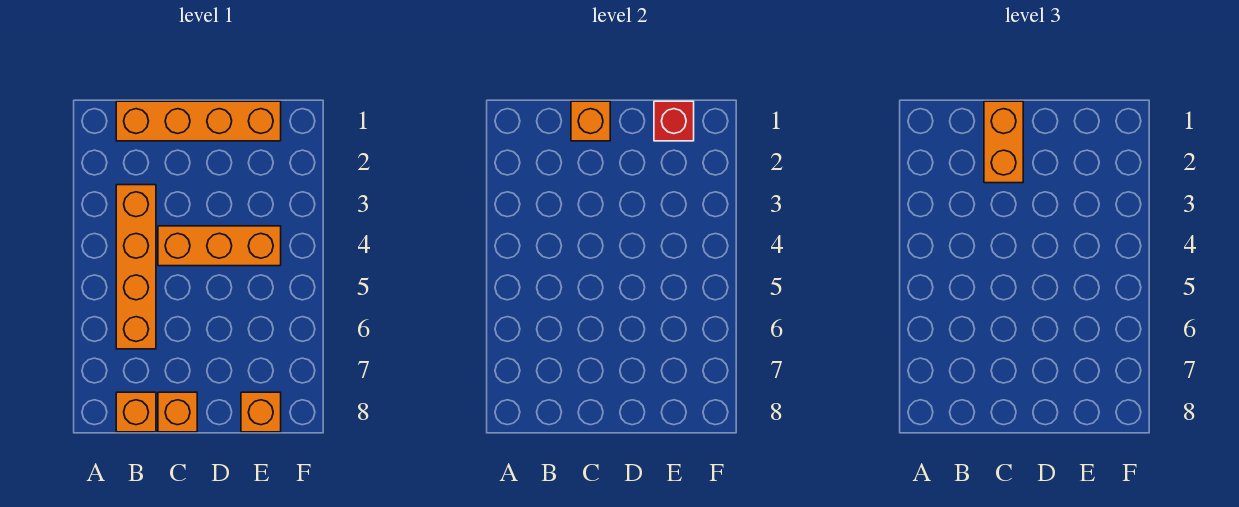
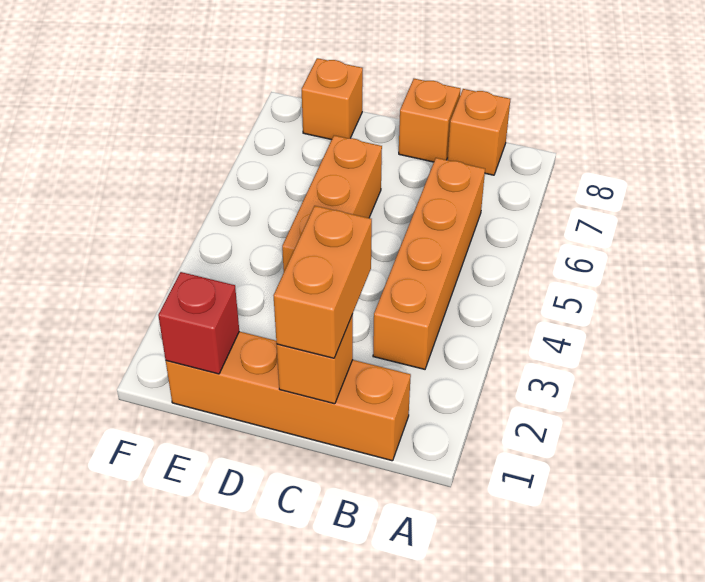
orange brick C4:E4 level 1 -> orange brick D4:D6 level 1

